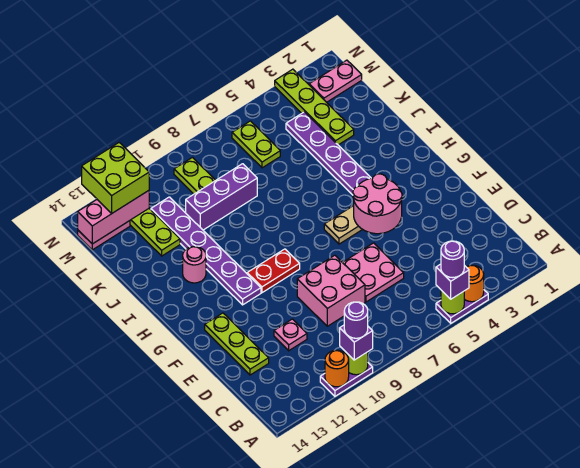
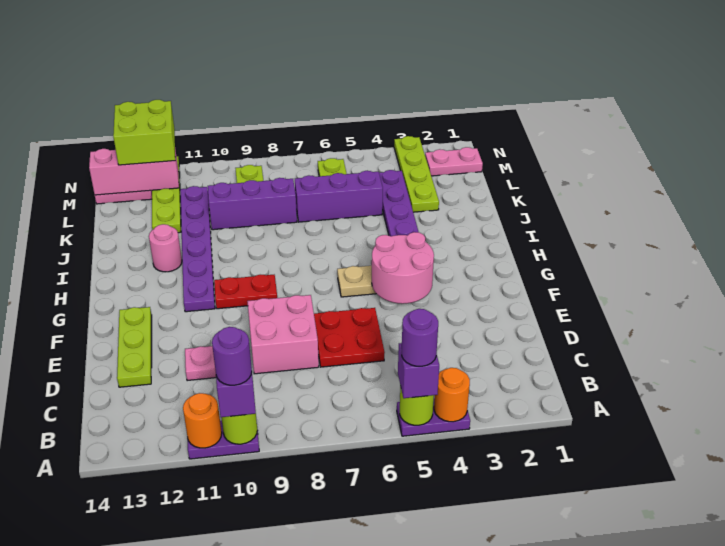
pink plate D6:E7 level 1 -> red plate D6:E7 level 1
none -> purple brick K5:K7 level 1

